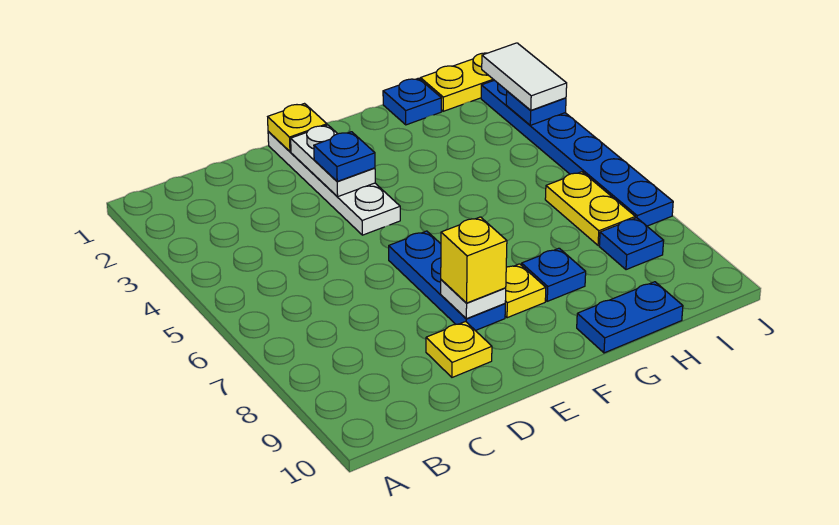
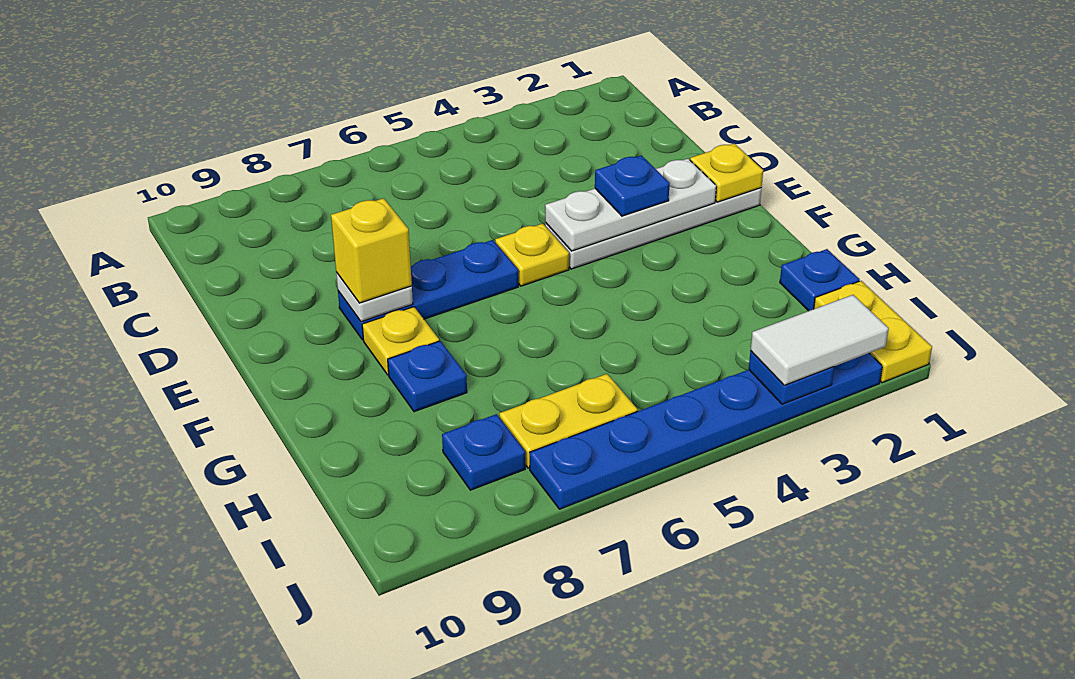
yellow plate D9 level 1 -> yellow plate E5 level 1
white plate E2:E3 level 2 -> white plate E2:E4 level 2
blue plate G10:H10 level 1 -> none

